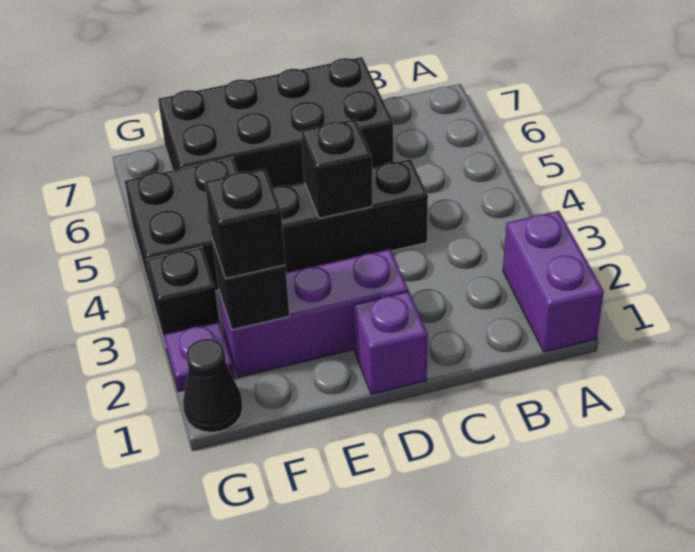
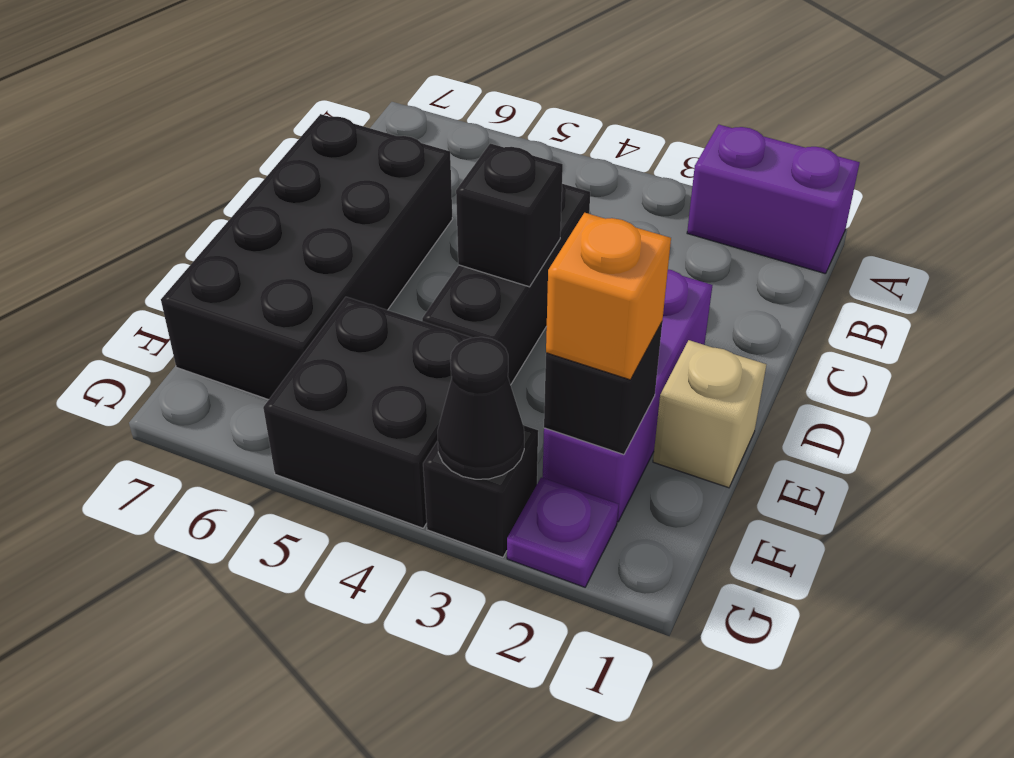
purple brick D1 level 1 -> none
none -> tan brick E1 level 1
black brick F2 level 3 -> orange brick F2 level 3
black cone G1 level 1 -> black cone G3 level 2

